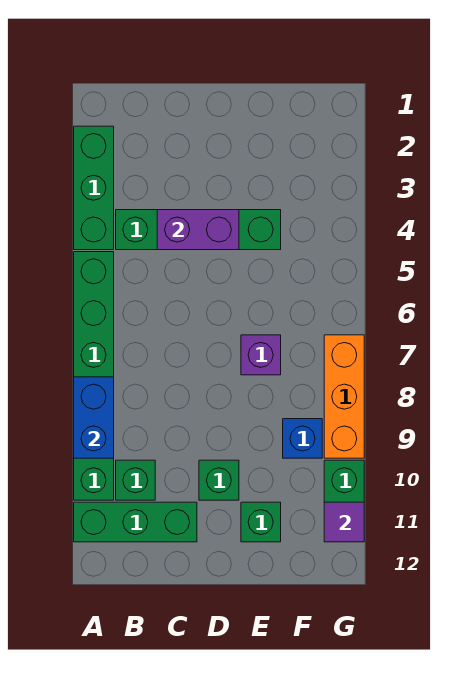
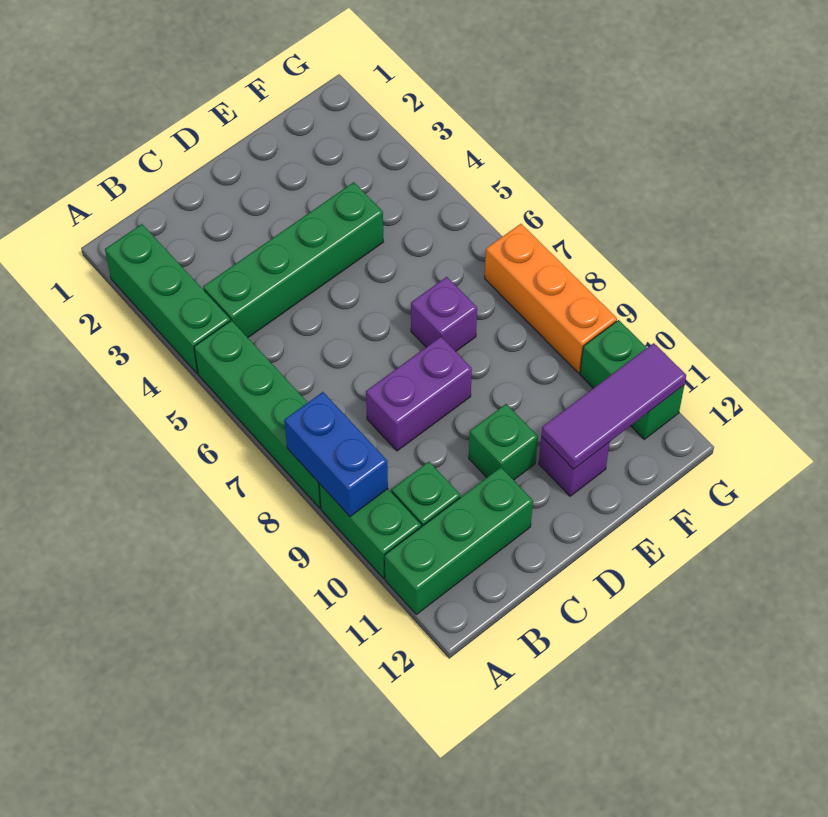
purple brick C4:D4 level 2 -> purple brick C8:D8 level 1
green brick E11 level 1 -> purple brick E11 level 1
blue brick F9 level 1 -> none
purple tile G11 level 2 -> purple tile E11:G11 level 2

